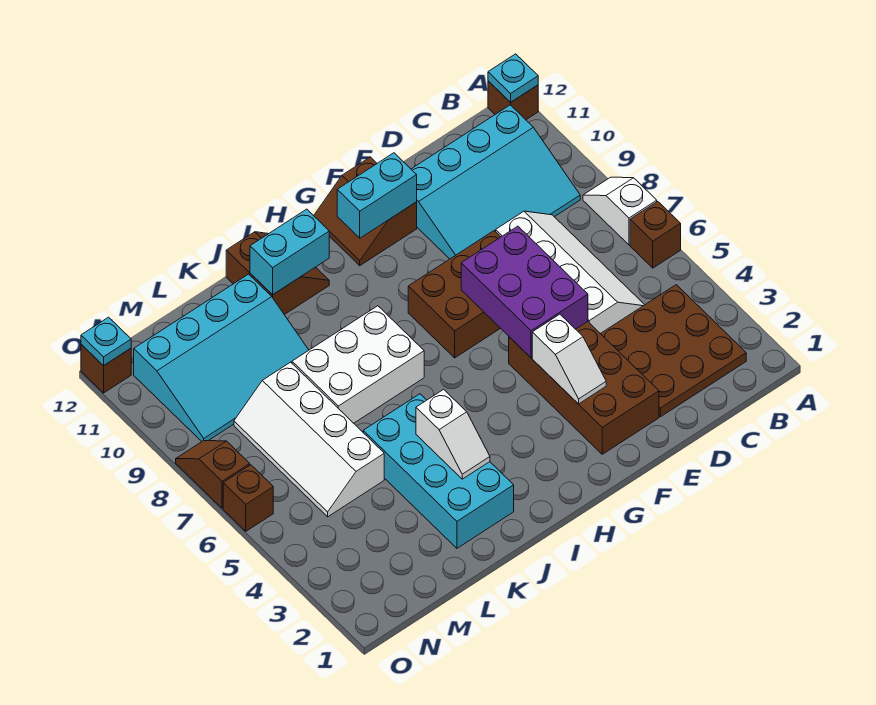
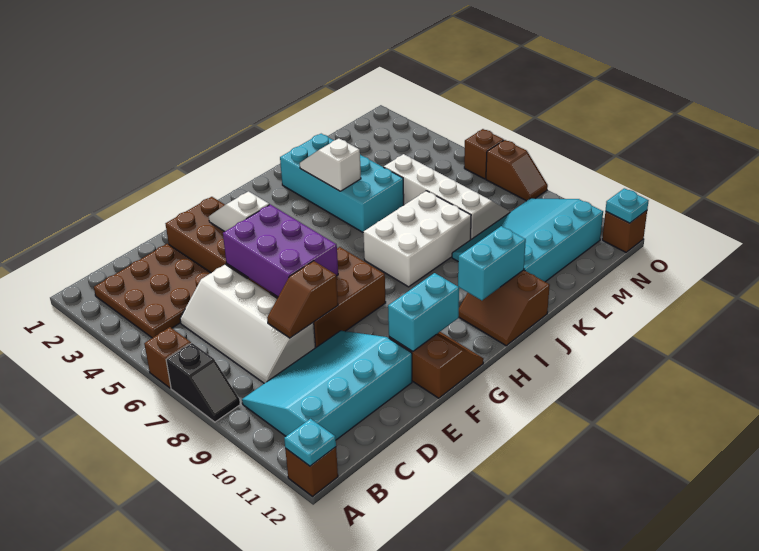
white slope A7:A8 level 1 top 7 -> black slope A7:A8 level 1 top 7
none -> brown slope D8:E8 level 2 top E

